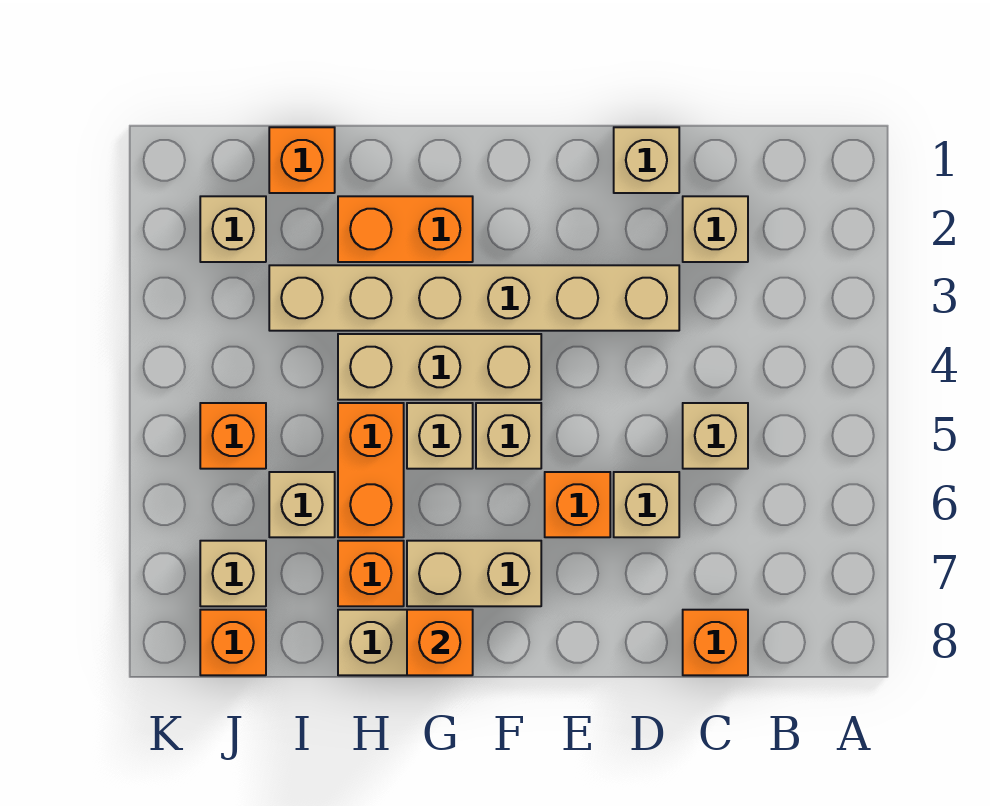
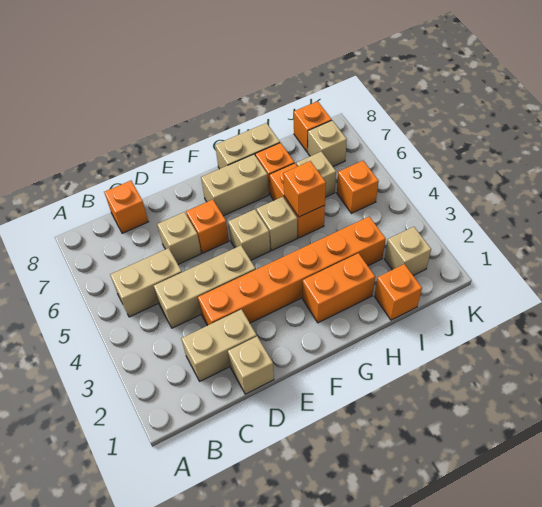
tan brick C2 level 1 -> tan brick C2:D2 level 1
tan brick C5 level 1 -> tan brick B5:C5 level 1
tan brick D3:I3 level 1 -> orange brick D3:I3 level 1
tan brick F4:H4 level 1 -> tan brick C4:E4 level 1
orange brick G8 level 2 -> orange brick H5 level 2

